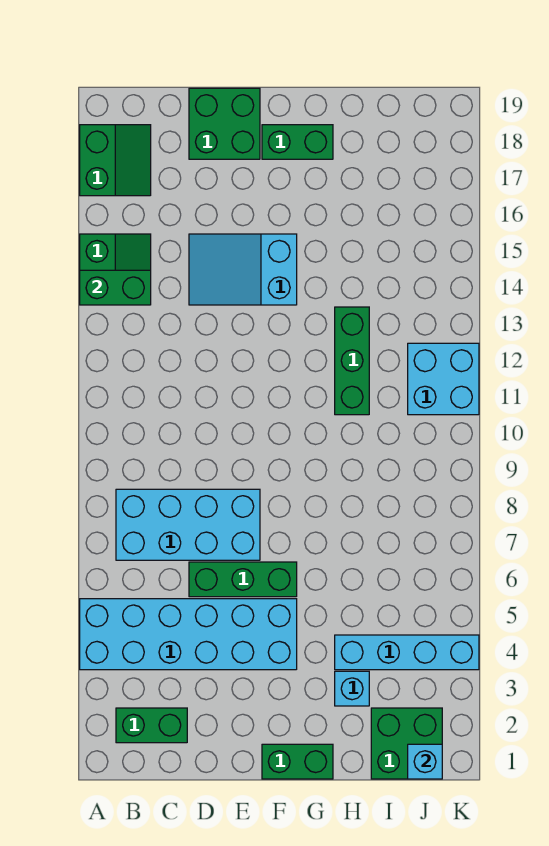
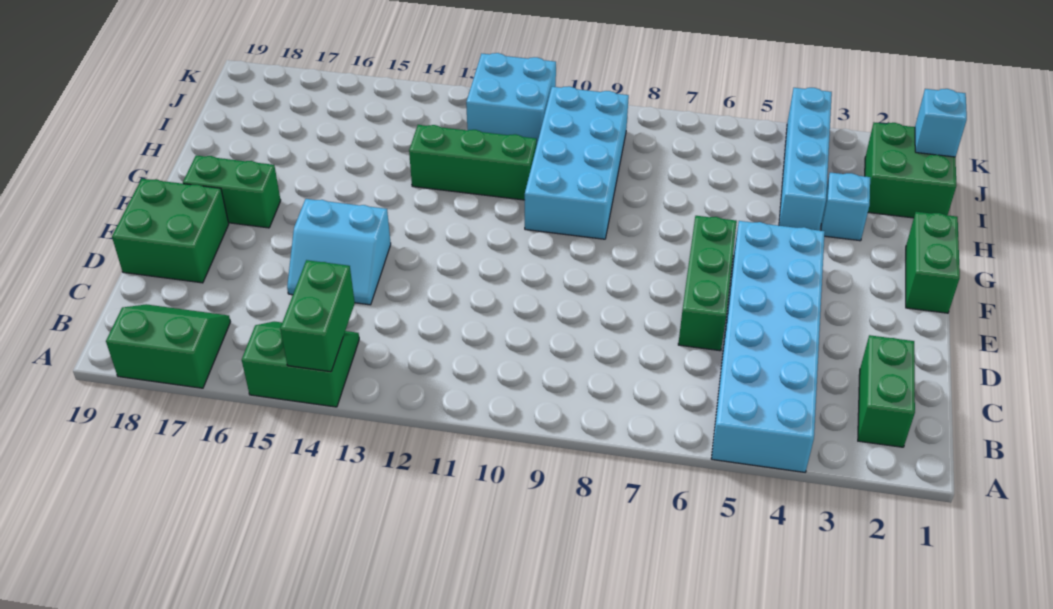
cyan brick B7:E8 level 1 -> cyan brick G9:J10 level 1
cyan slope D14:F15 level 1 top F -> cyan slope D14:E15 level 1 top E
green brick F18:G18 level 1 -> green brick F17:F18 level 1

